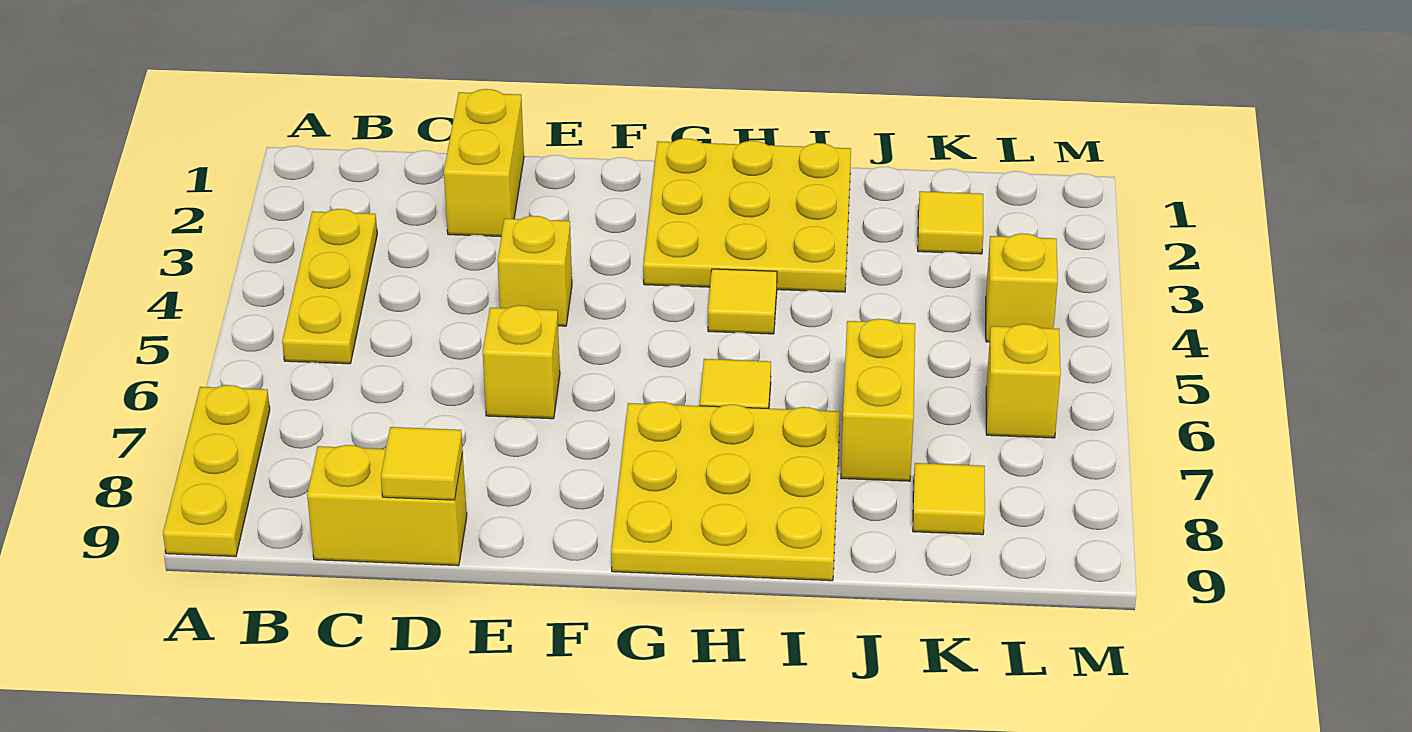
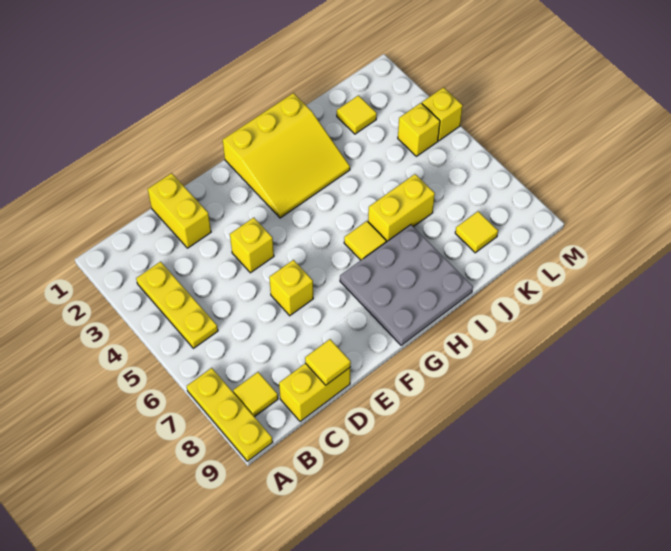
yellow plate G1:I3 level 1 -> yellow slope G1:I3 level 1 top 1
yellow plate G7:I9 level 1 -> grey plate G7:I9 level 1
yellow tile H4 level 1 -> yellow tile B8 level 1
yellow brick J6:J7 level 1 -> yellow brick I6:J6 level 1
yellow brick L6 level 1 -> yellow brick M4 level 1

